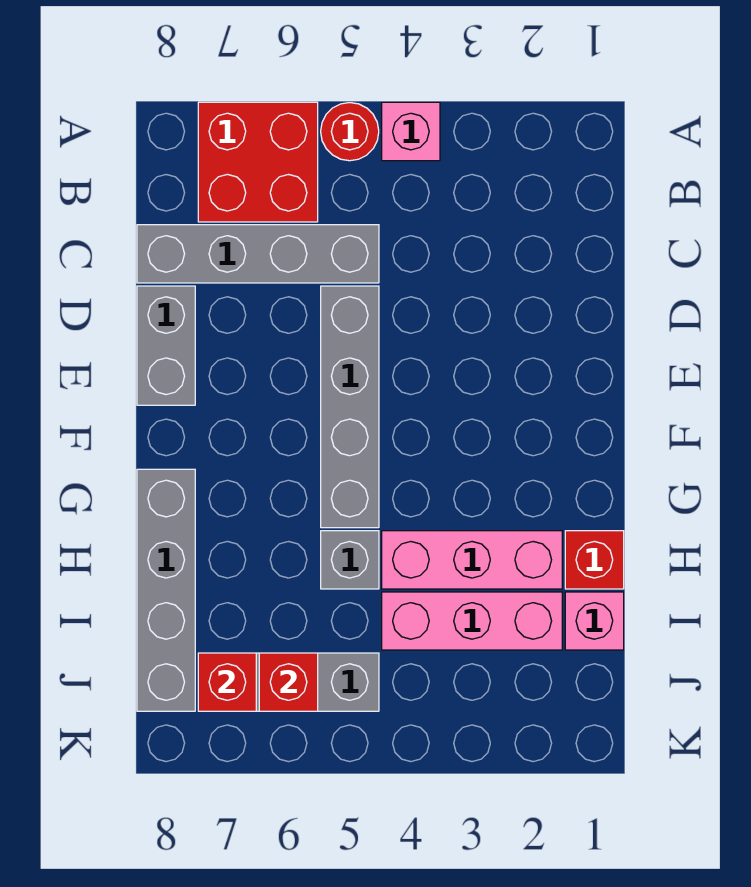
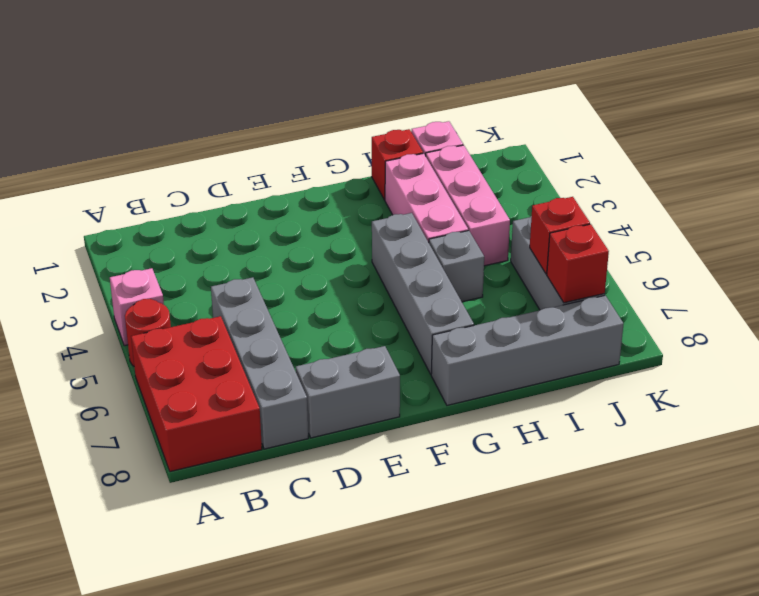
red brick A6:B7 level 1 -> red brick A6:B8 level 1
grey brick D5:G5 level 1 -> grey brick G4:G7 level 1

